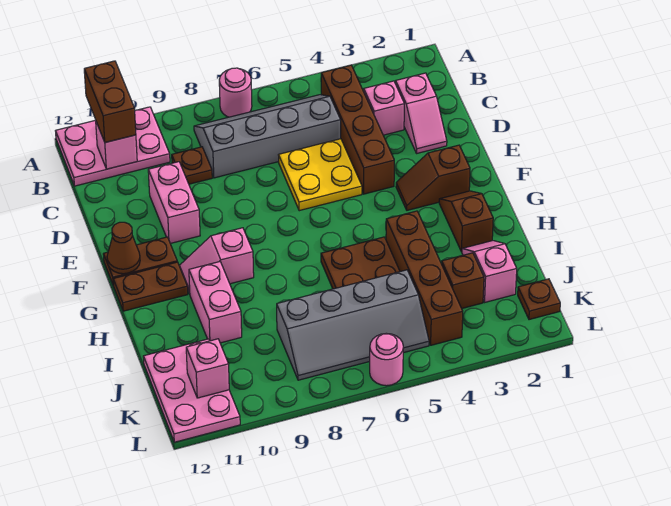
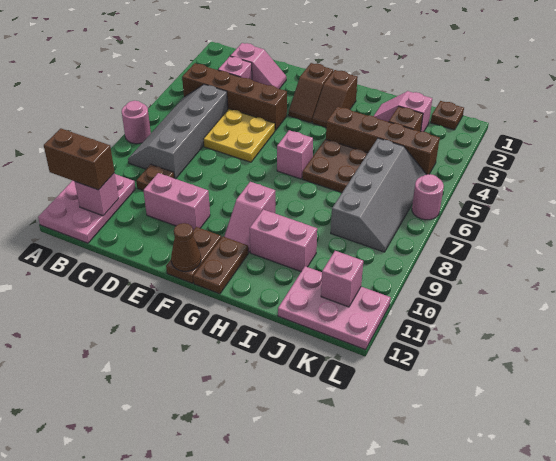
brown slope G2:H2 level 1 top H -> brown slope G2:G3 level 1 top 2
none -> pink brick G6 level 1

